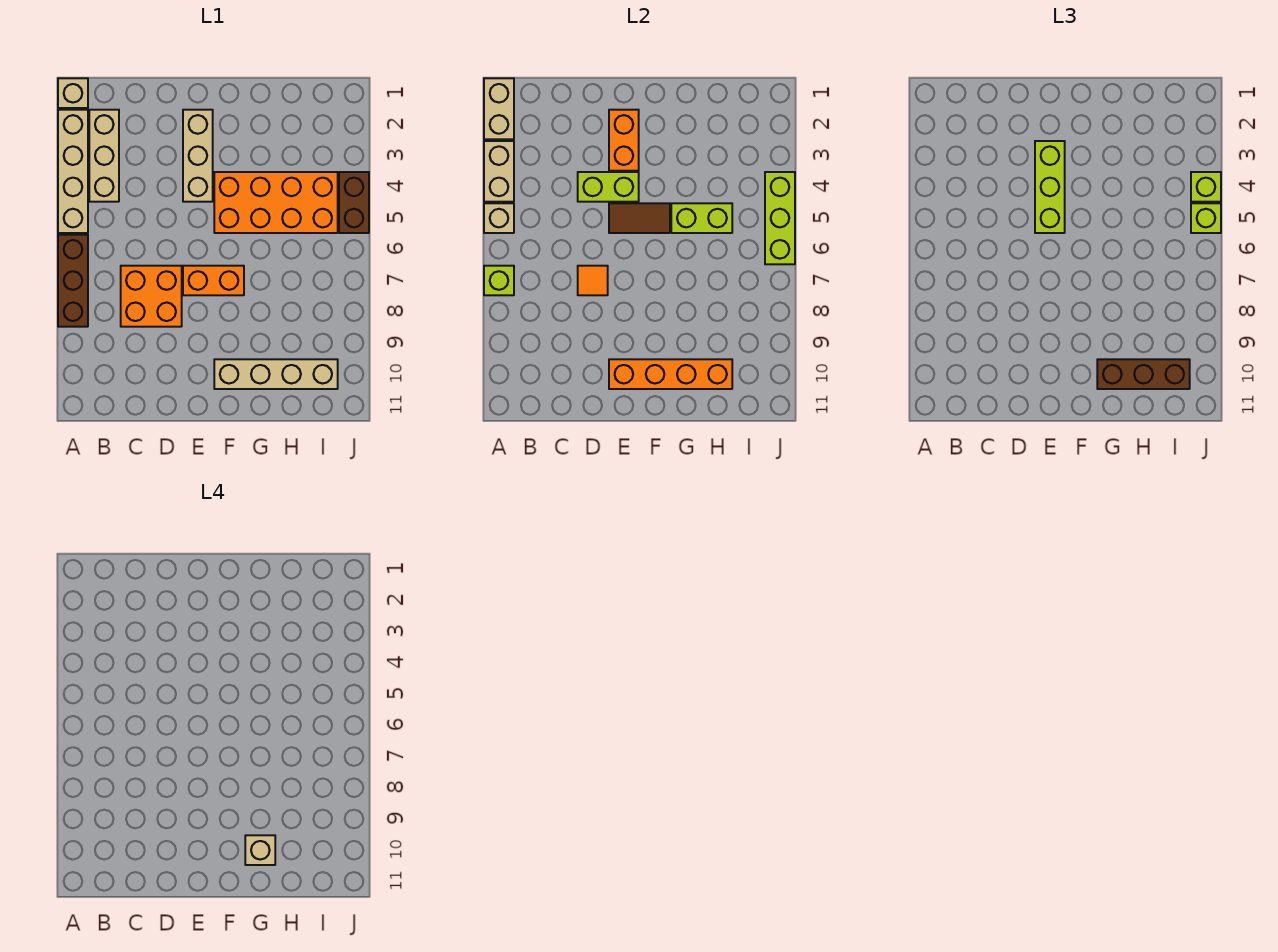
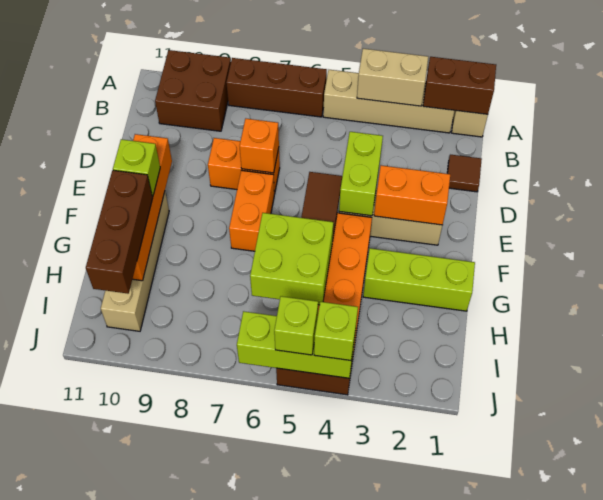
tan brick A1:A2 level 2 -> brown brick A1:A2 level 2
tan brick A5 level 2 -> none
lime brick A7 level 2 -> lime brick F10 level 3
none -> brown brick A9:B10 level 1
tan brick B2:B4 level 1 -> none
none -> brown tile C1 level 1
orange brick C7:D8 level 1 -> orange brick D7:D8 level 1
orange tile D7 level 2 -> orange brick D7 level 2
lime brick E3:E5 level 3 -> lime brick G1:G3 level 1
lime brick G5:H5 level 2 -> lime brick G5:H6 level 2
tan brick G10 level 4 -> none

